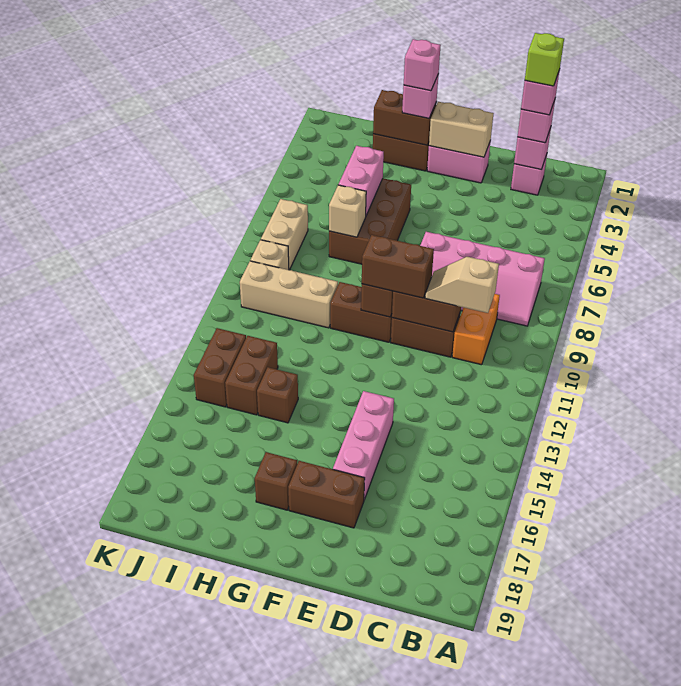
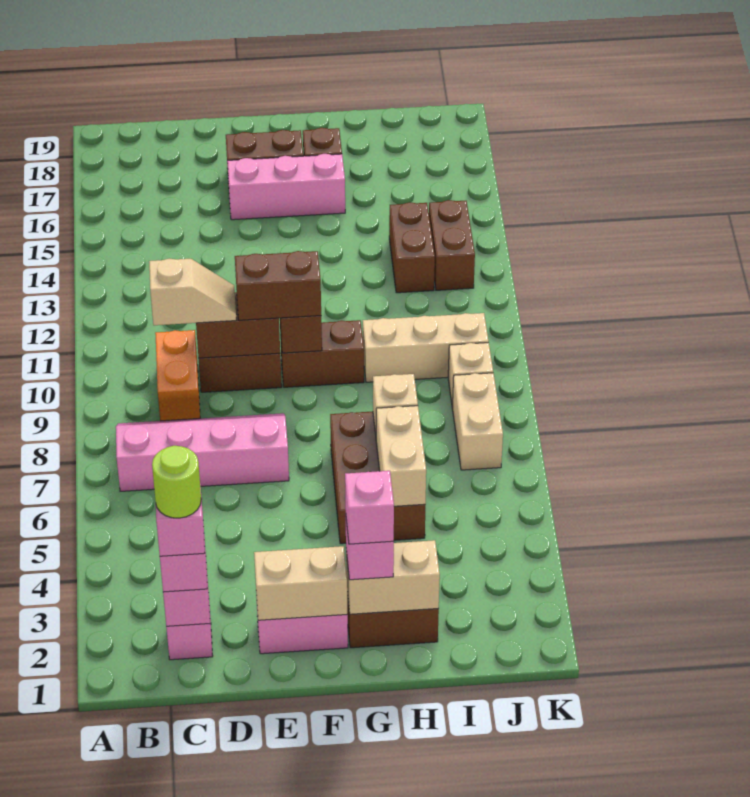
lime brick C2 level 5 -> lime round brick C2 level 5
pink brick E14:E16 level 1 -> pink brick E16:G16 level 1
brown brick G2:H2 level 2 -> tan brick G2:H2 level 2
pink brick H5:H6 level 2 -> tan brick H5:H6 level 2
brown brick H14 level 1 -> none

